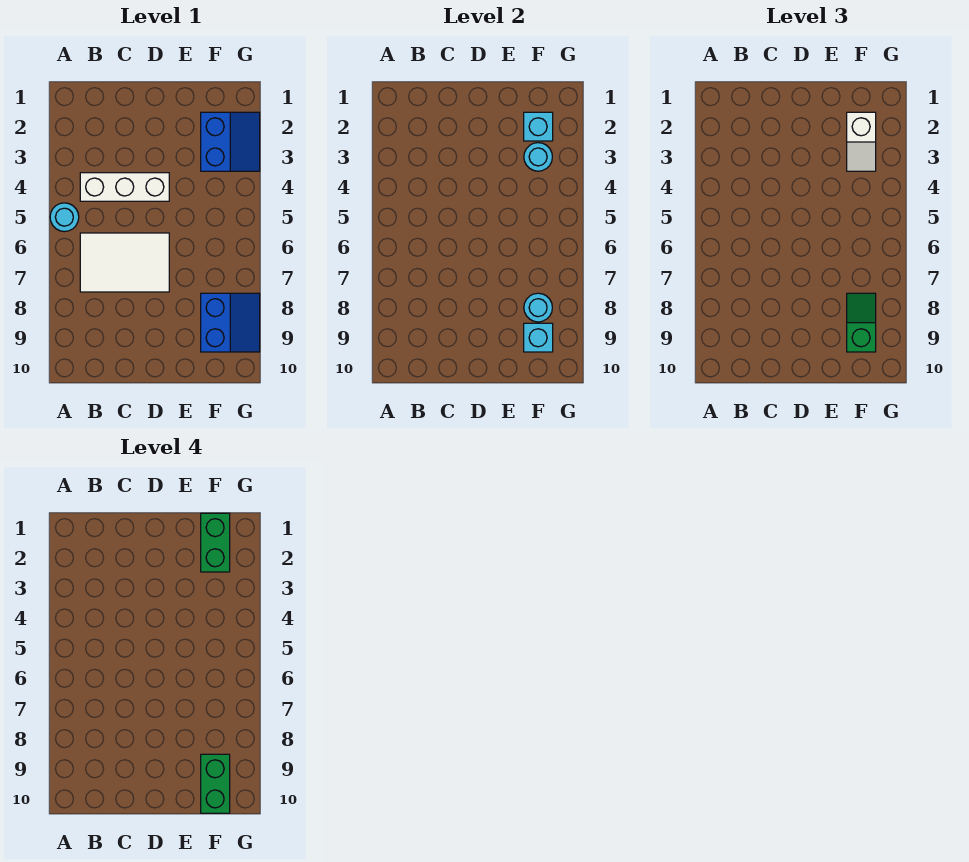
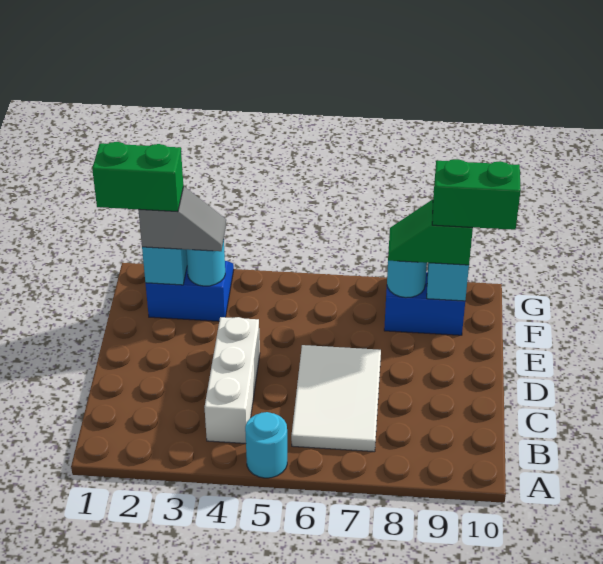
white slope F2:F3 level 3 top 2 -> grey slope F2:F3 level 3 top 2

